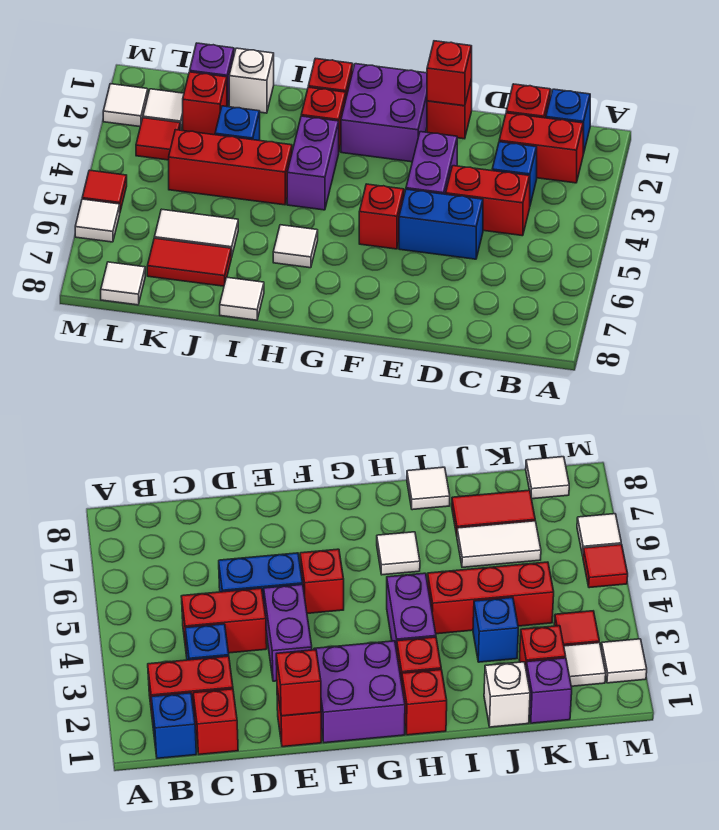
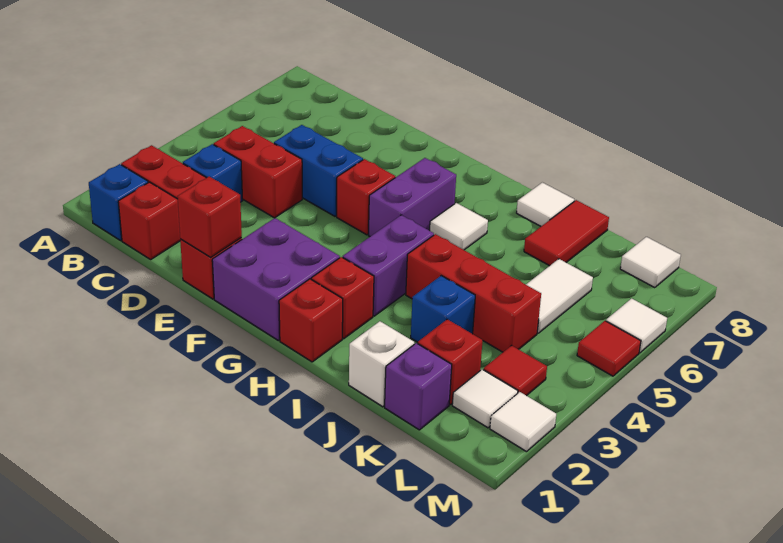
purple brick E3:E4 level 1 -> purple brick G5:G6 level 1
white tile J6:K6 level 1 -> white tile K5:K6 level 1
red tile J7:K7 level 1 -> red tile J7:J8 level 1

